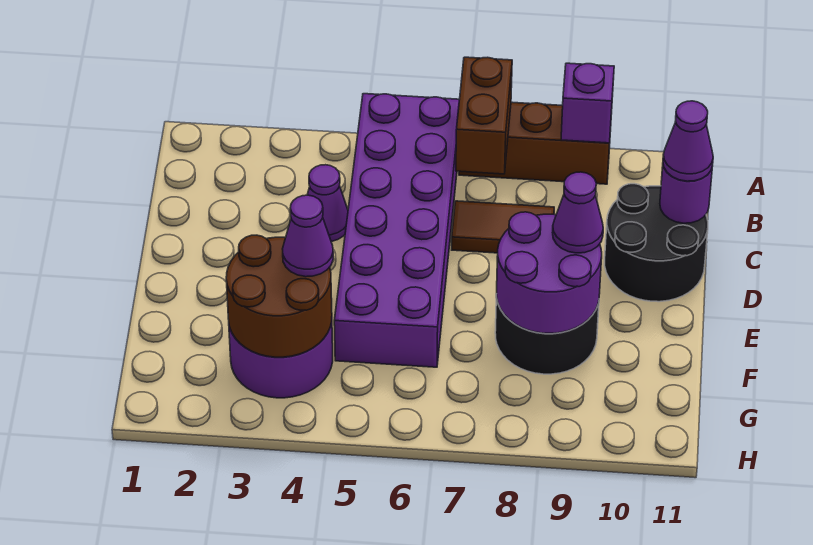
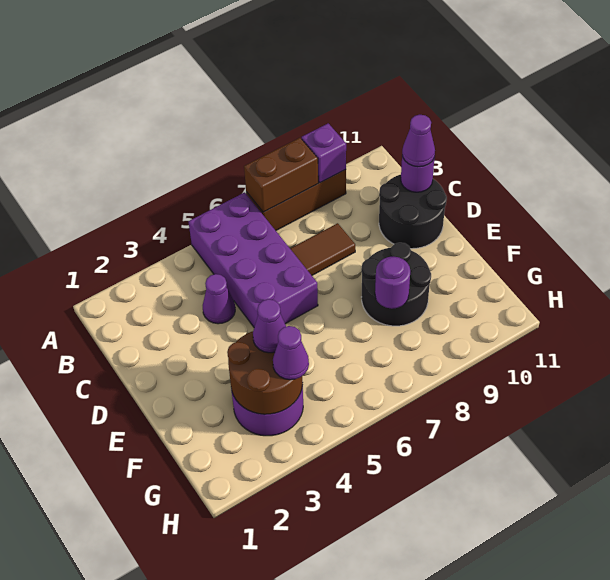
purple brick A5:F6 level 1 -> purple brick A5:D6 level 1
brown brick A7:B7 level 2 -> brown brick A7:A8 level 2
purple round brick E8:F9 level 2 -> purple round brick F8 level 2
purple cone E9 level 3 -> purple cone G4 level 3

